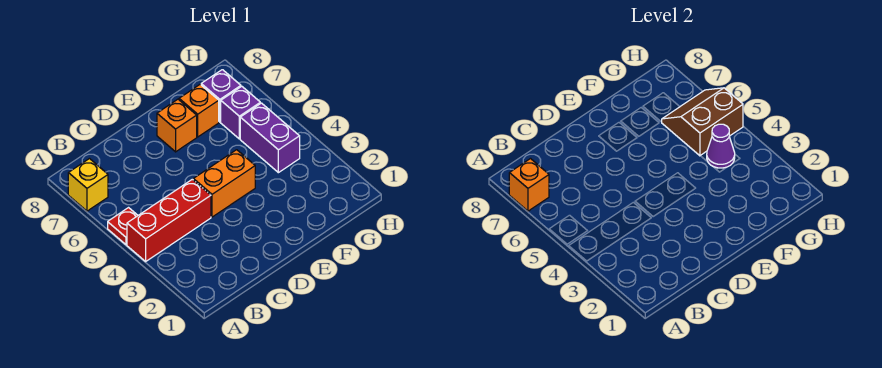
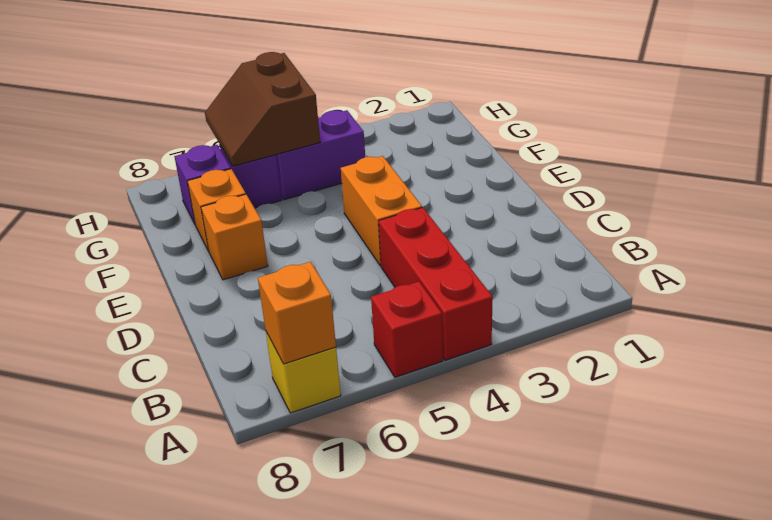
red plate A5 level 1 -> red brick A5 level 1
purple cone G4 level 2 -> none

